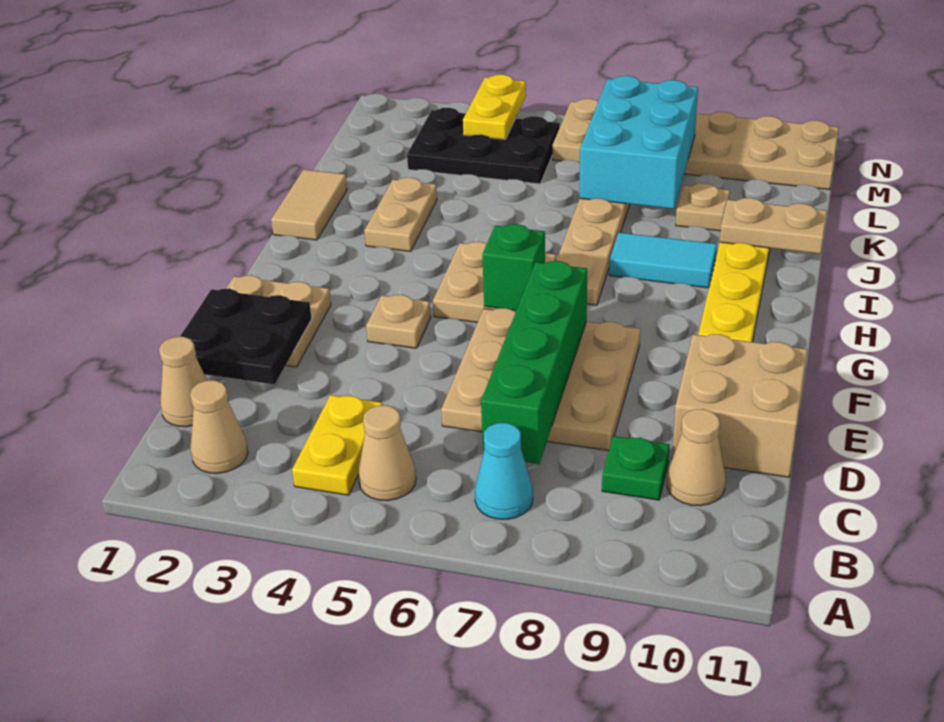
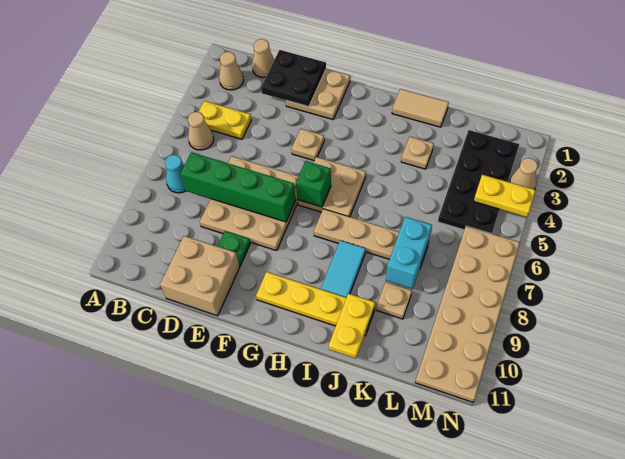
green plate C9 level 1 -> green plate E9 level 1
tan cone C10 level 1 -> tan cone N3 level 1
tan plate I3:J3 level 1 -> tan plate J3 level 1
tan plate J10:J11 level 2 -> yellow plate J10:J11 level 2
cyan brick K7:M8 level 2 -> cyan brick K7:K8 level 2
black plate L3:M5 level 1 -> black plate L2:M5 level 1

